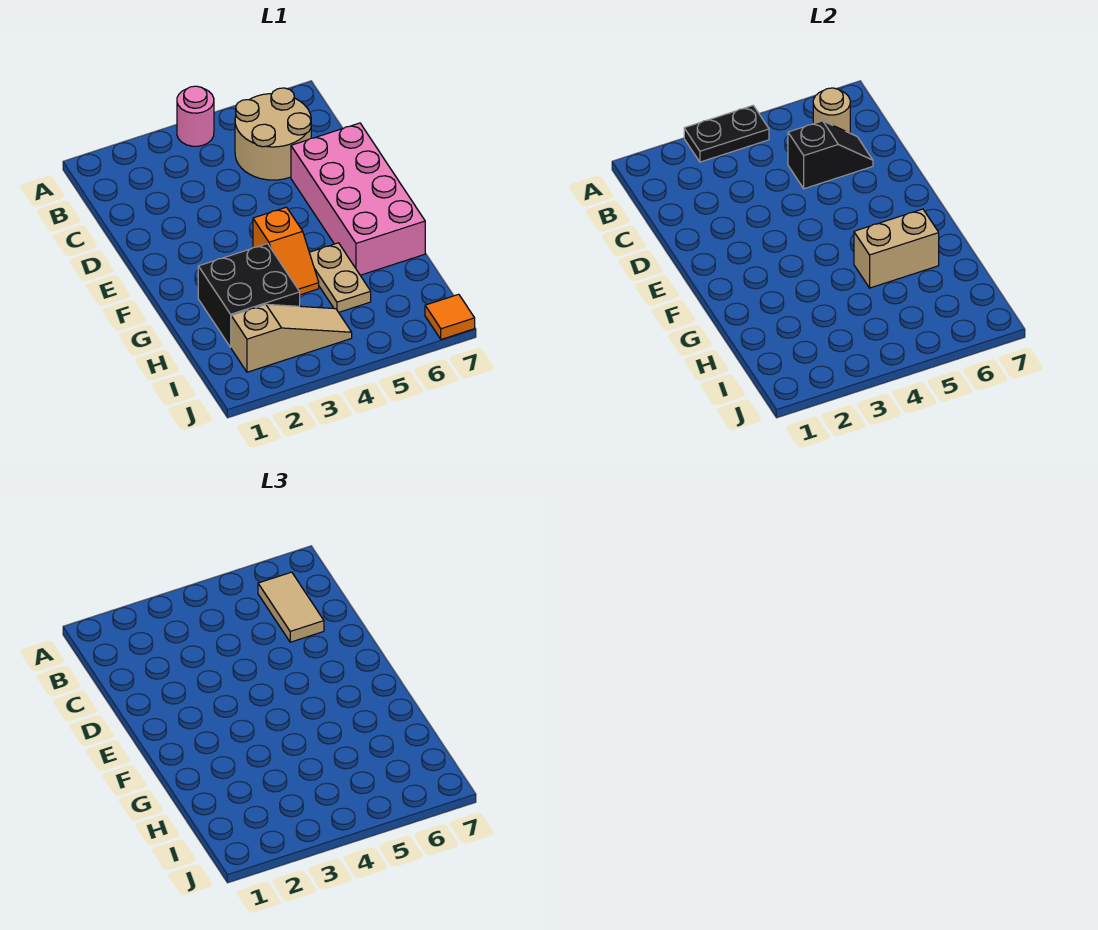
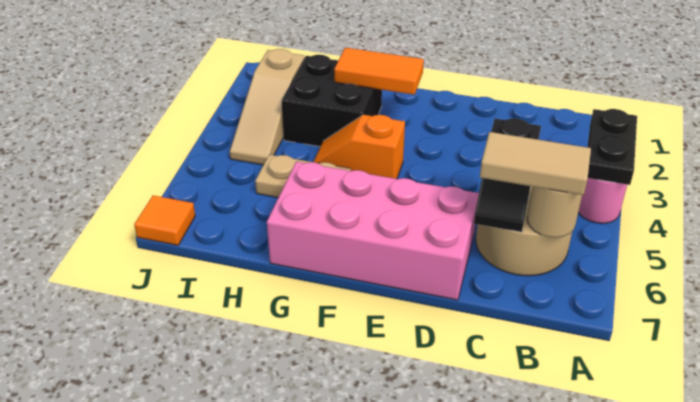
none -> orange tile F2:G2 level 2
tan brick G5:G6 level 2 -> none

